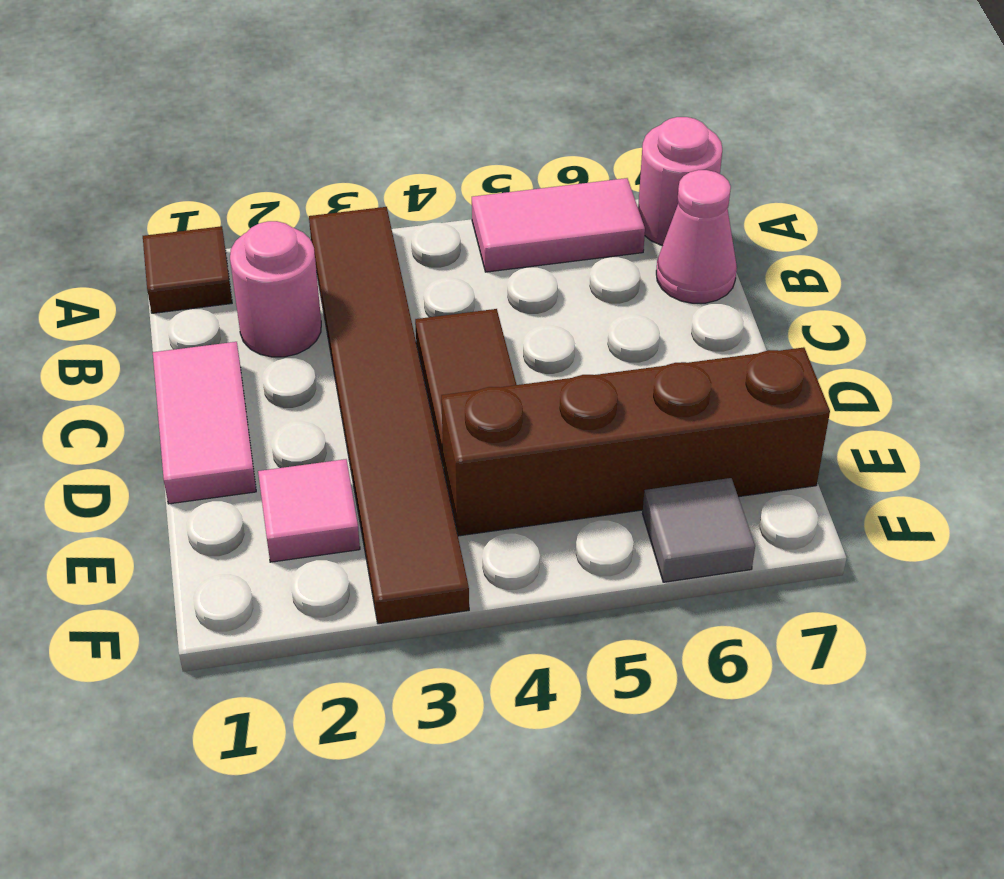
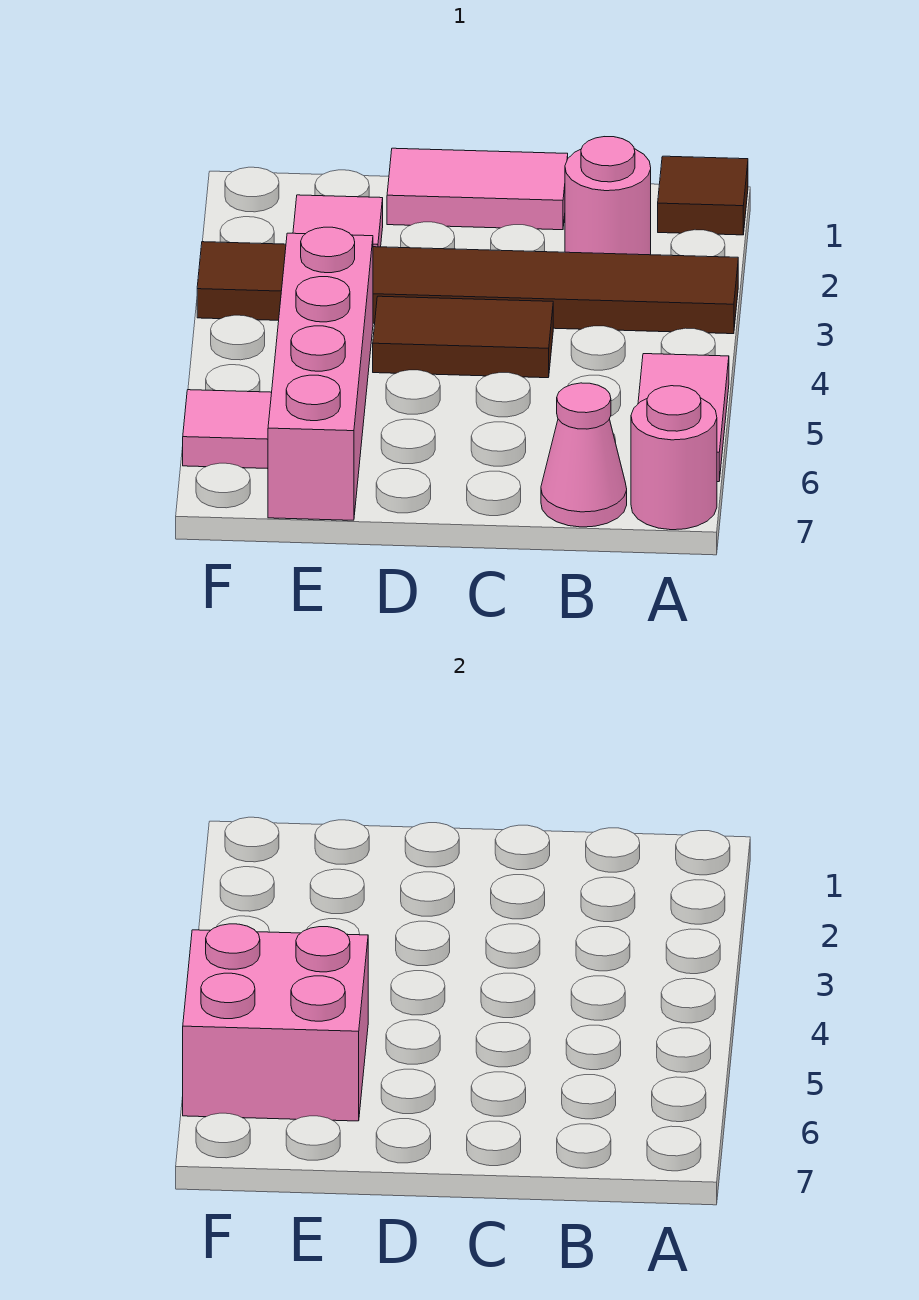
brown brick E4:E7 level 1 -> pink brick E4:E7 level 1
none -> pink brick E5:F6 level 2
grey tile F6 level 1 -> pink tile F6 level 1

